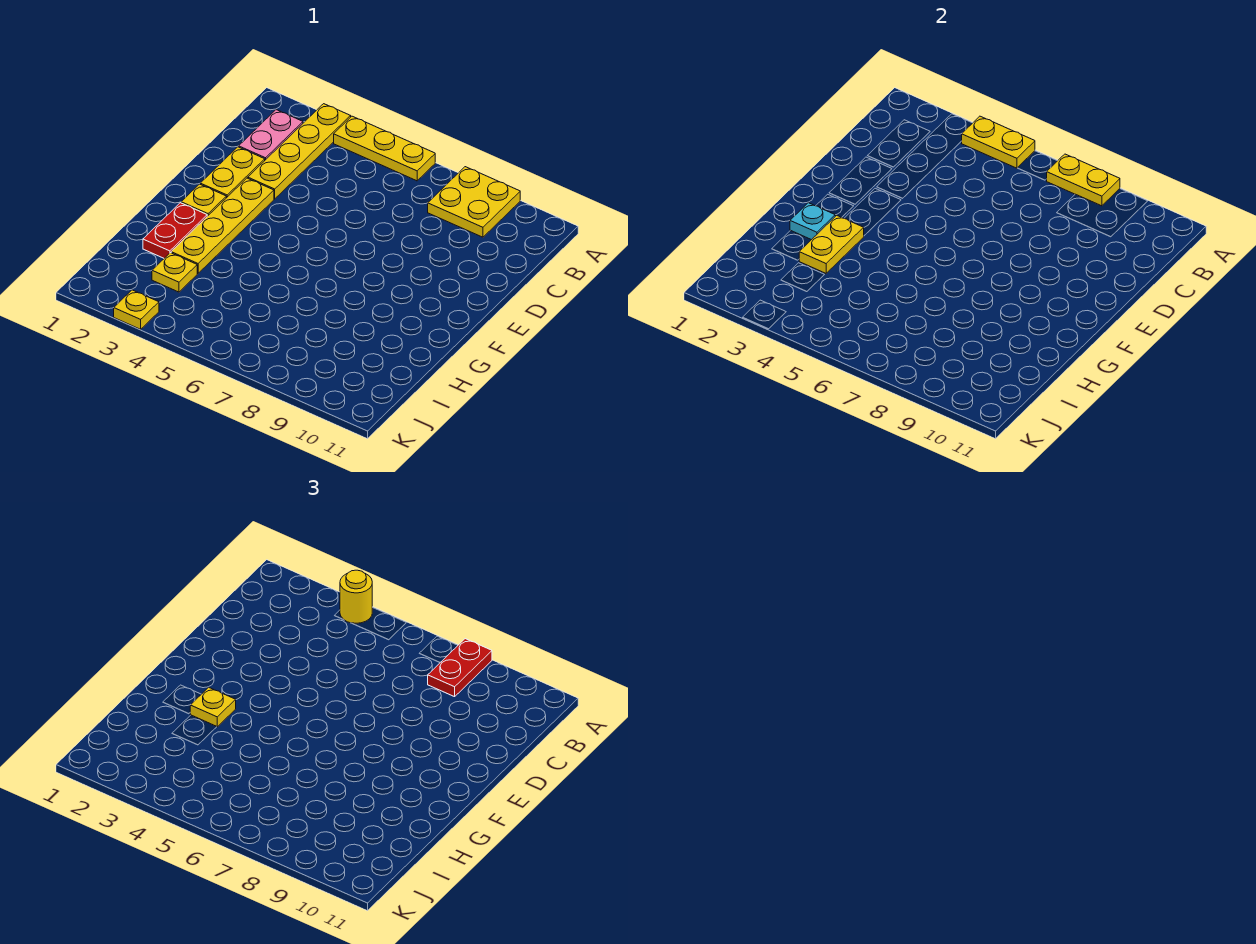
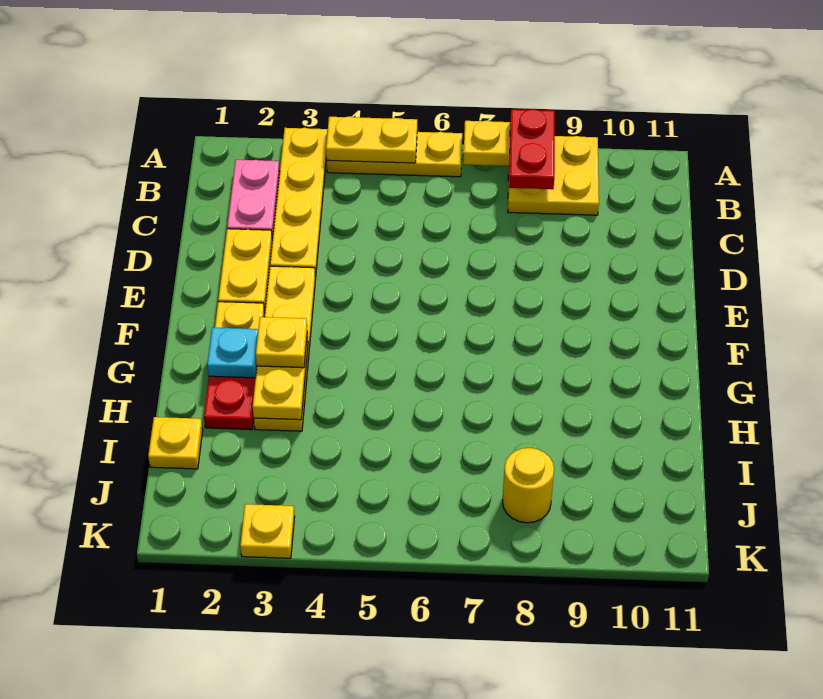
yellow round brick A4 level 3 -> yellow round brick J8 level 1
yellow plate I3 level 1 -> yellow plate I1 level 1

